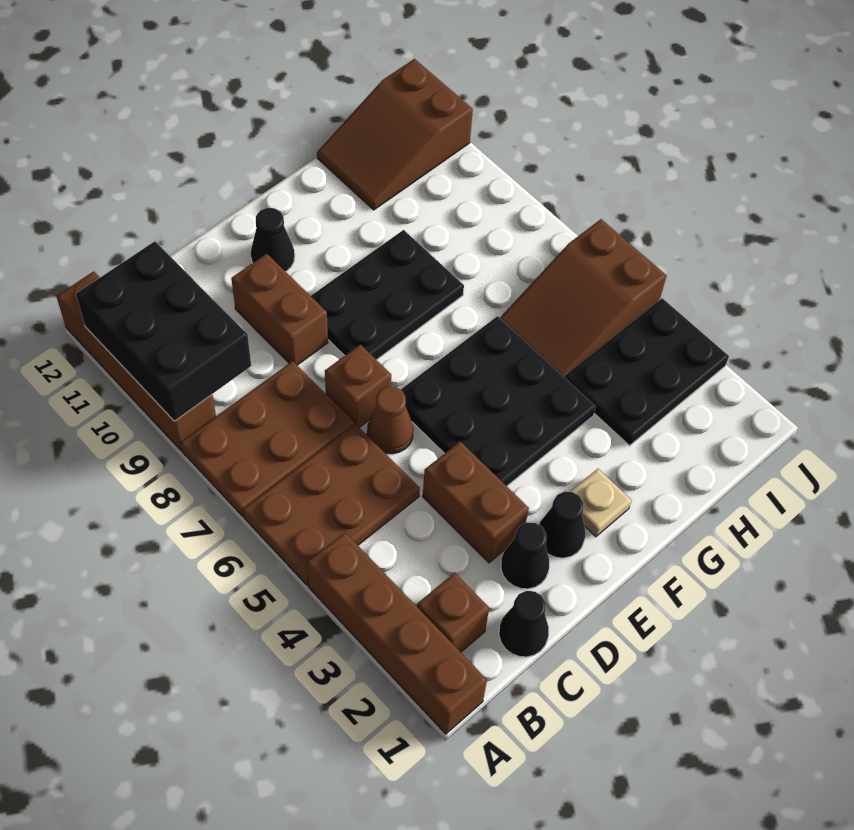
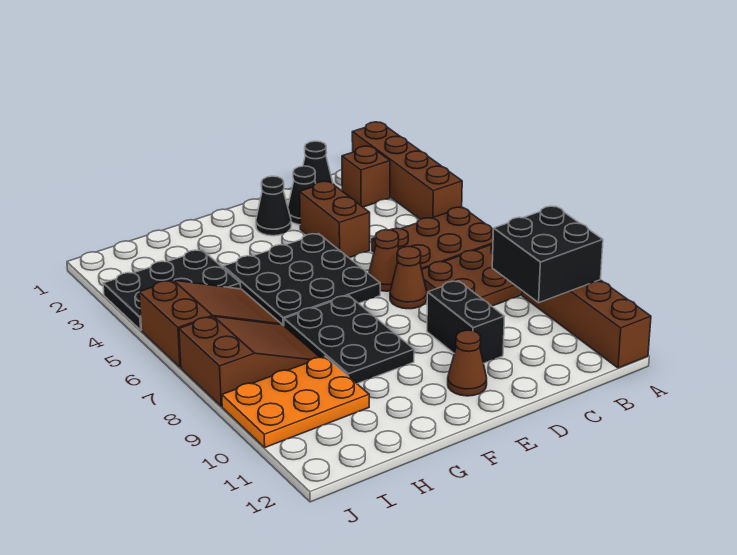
black brick A9:B11 level 2 -> black brick A9:B10 level 2
brown brick D7 level 1 -> brown cone D7 level 1
brown brick D9:D10 level 1 -> black brick D9:D10 level 1
black plate E8:G9 level 1 -> black plate F7:G9 level 1
black cone E11 level 1 -> brown cone E11 level 1
tan plate F2 level 1 -> none
none -> orange plate H9:J10 level 1
brown slope H11:J12 level 1 top J -> brown slope H7:J8 level 1 top J

